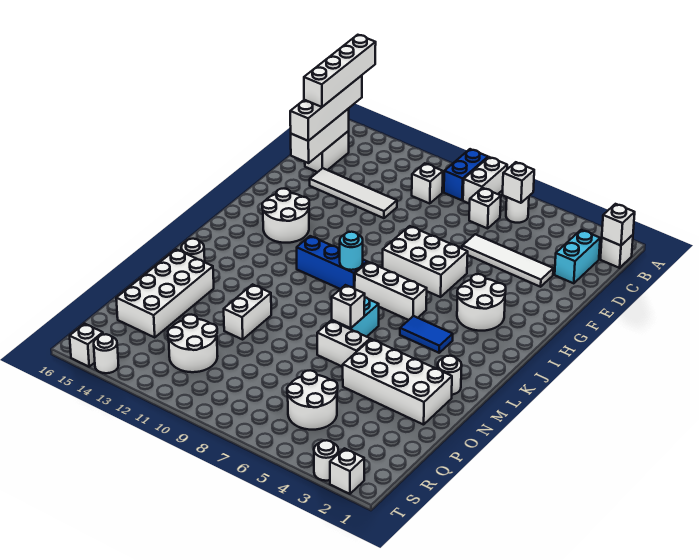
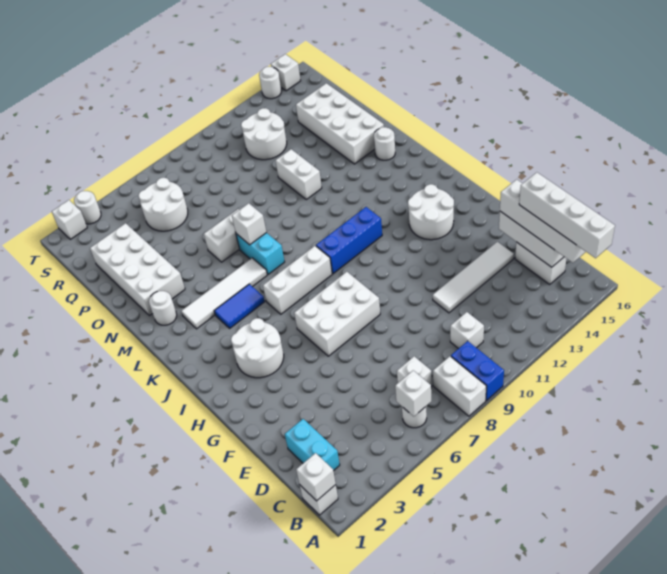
white tile E3:E6 level 1 -> white tile L3:L6 level 1
cyan round brick J9 level 2 -> none
white brick N2:O5 level 1 -> white brick N2:Q3 level 1

